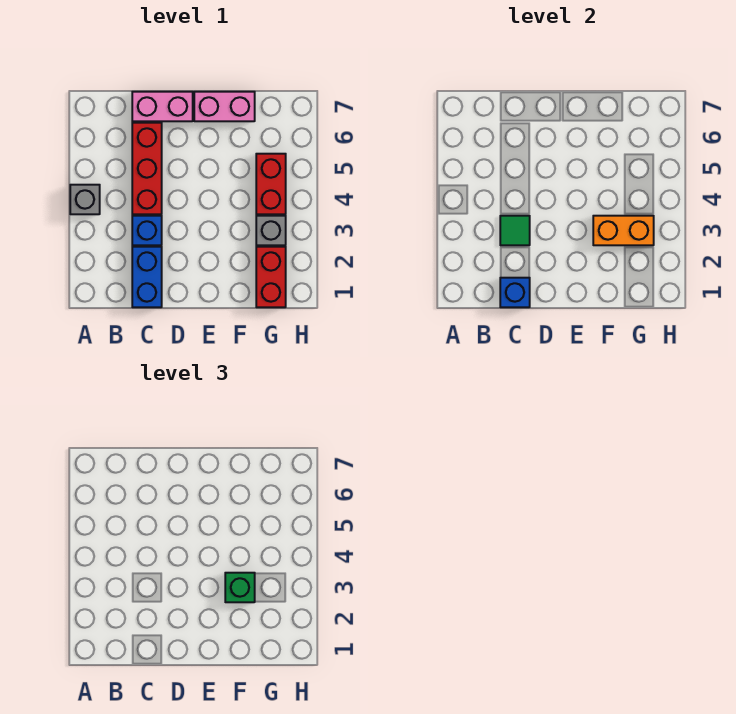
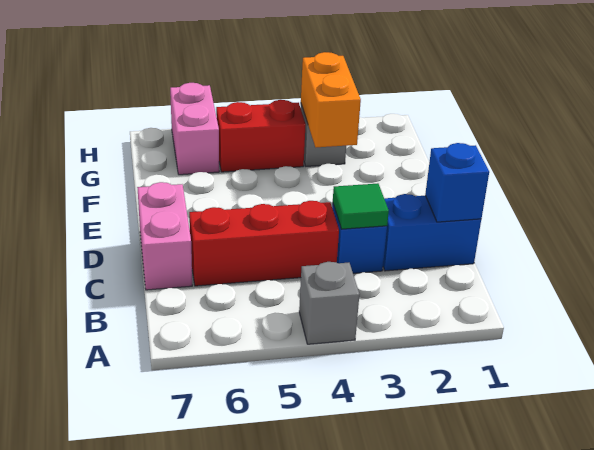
pink brick E7:F7 level 1 -> pink brick G6:H6 level 1
green brick F3 level 3 -> none
red brick G1:G2 level 1 -> none

